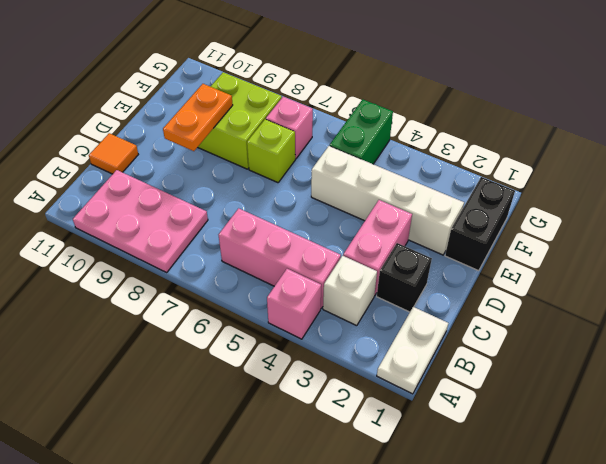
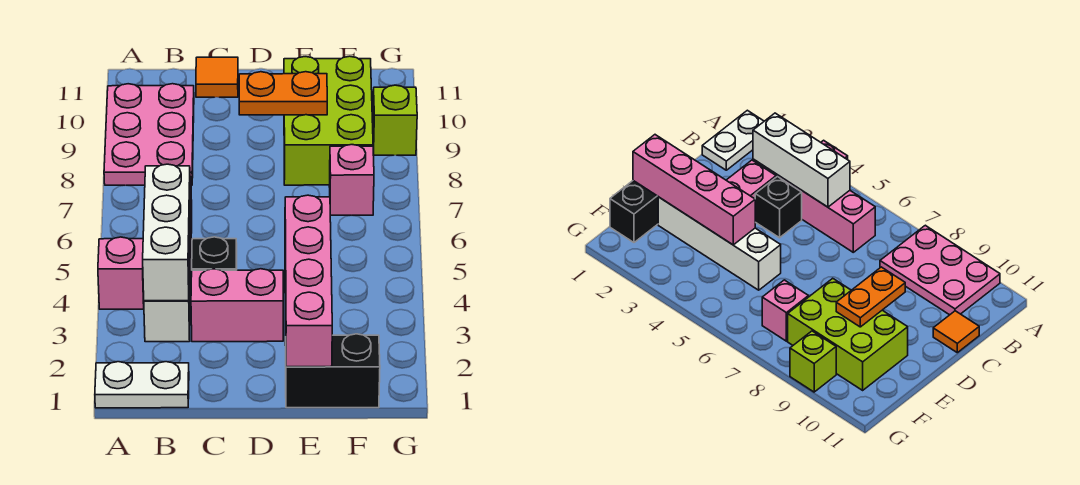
none -> white brick B3:B5 level 2
black brick C2 level 1 -> black brick C4 level 1
none -> pink brick E1:E4 level 2
lime brick E7 level 1 -> lime brick G9 level 1
lime brick E8:F9 level 1 -> lime brick E8:F10 level 1
green brick F5:G5 level 1 -> none

